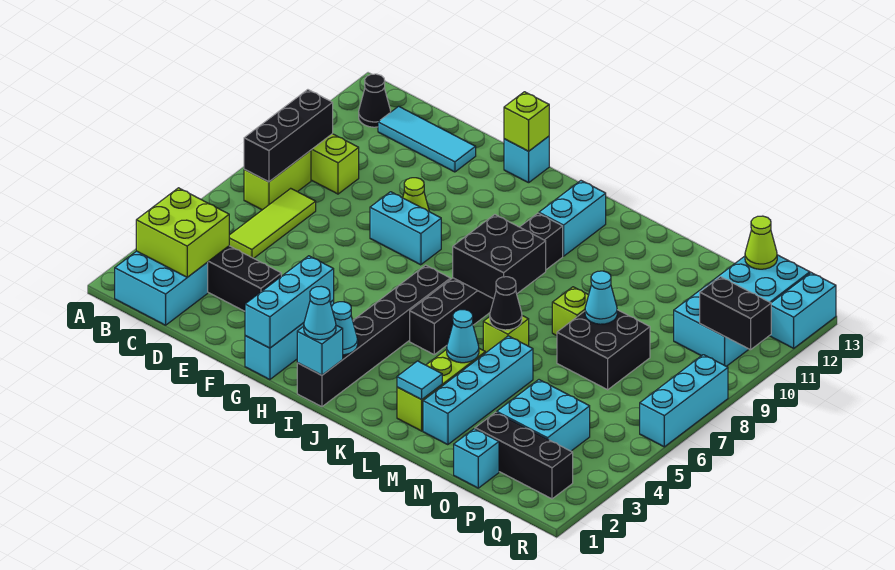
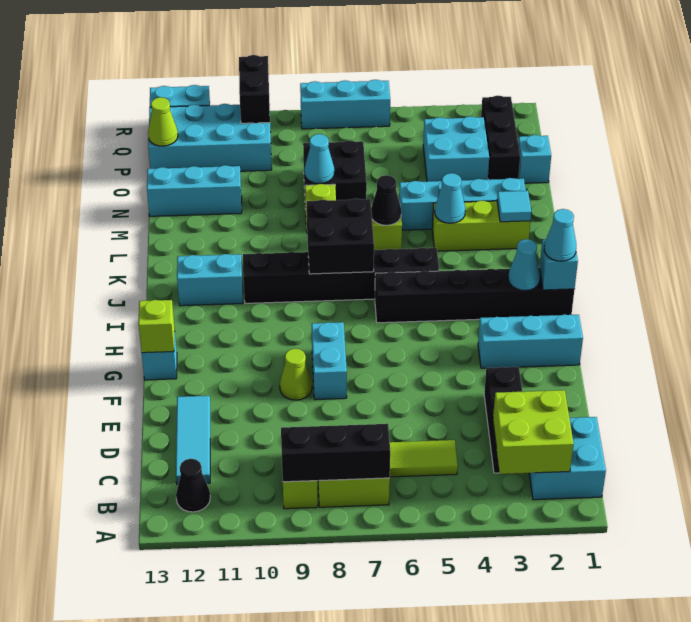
cyan brick G1:G3 level 2 -> cyan brick N11:N13 level 1

